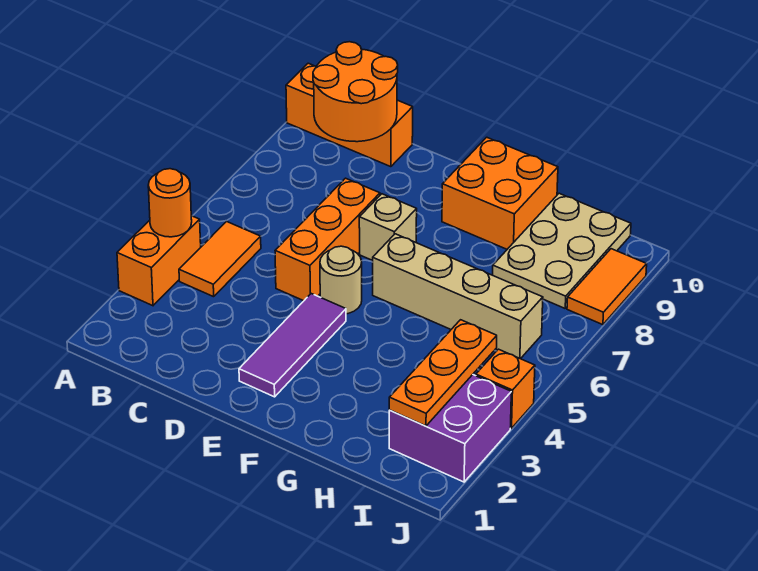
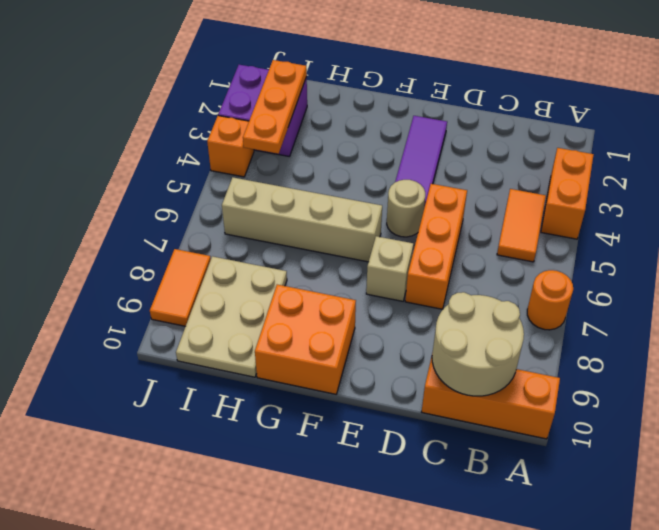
orange round brick A4 level 2 -> orange round brick A7 level 1
orange round brick B9:C10 level 2 -> tan round brick B9:C10 level 2

